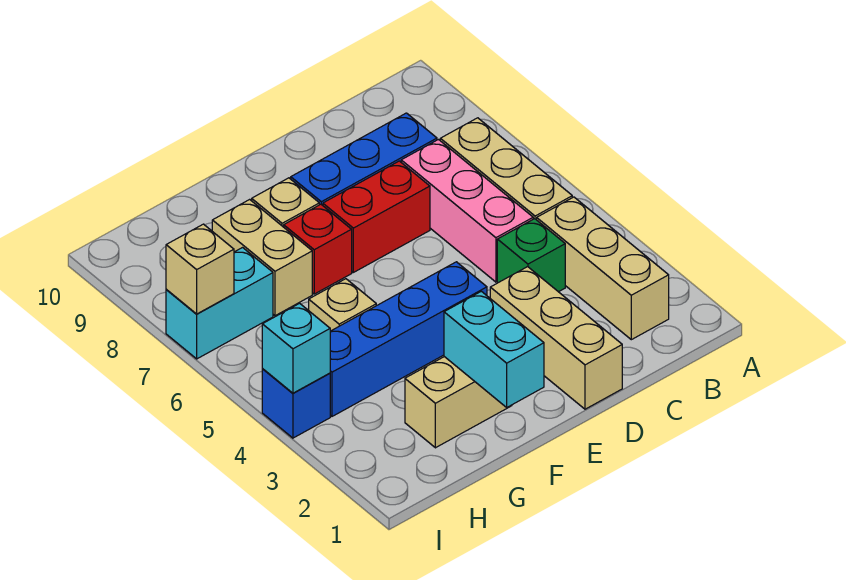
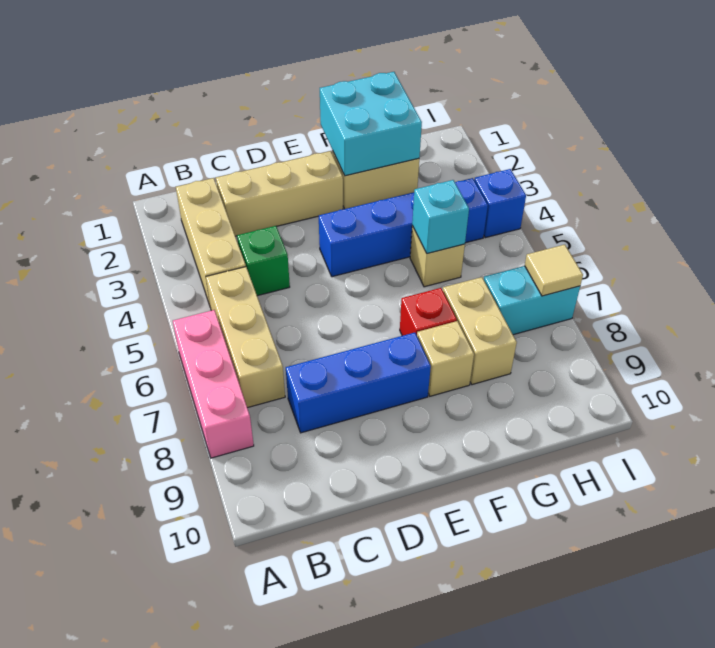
pink brick C5:C7 level 1 -> pink brick A6:A8 level 1
tan brick D1:D3 level 1 -> tan brick C2:E2 level 1
red brick D7:E7 level 1 -> none
cyan brick F1:F2 level 2 -> cyan brick F1:G2 level 2
cyan brick I4 level 2 -> cyan brick G5 level 2
tan brick I7 level 2 -> tan tile I7 level 2

